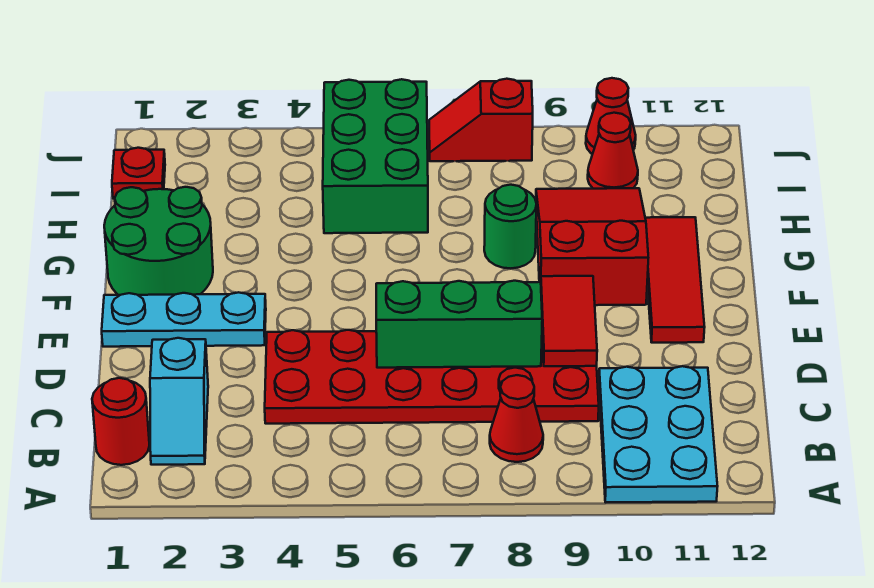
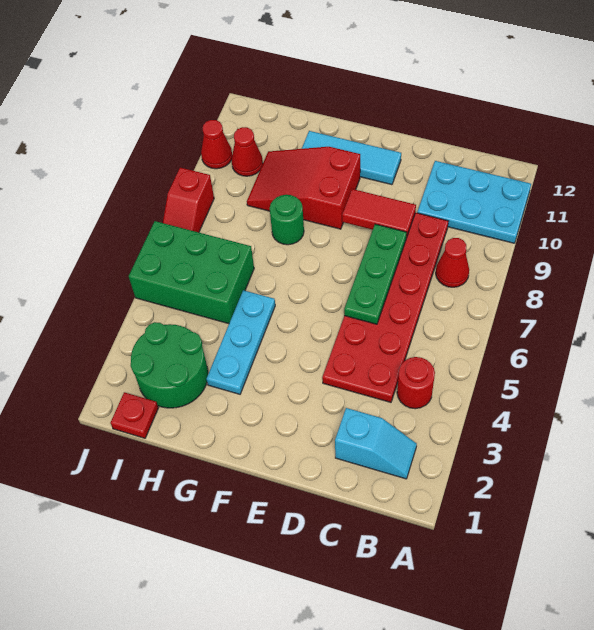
red round brick B1 level 1 -> red round brick B4 level 1
green brick D6:D8 level 2 -> green plate D6:D8 level 2
cyan plate E1:E3 level 1 -> cyan plate G3:G5 level 1
red tile E11:G11 level 1 -> cyan tile E11:G11 level 1
green round brick F1:G2 level 1 -> green round brick H2:I3 level 1

